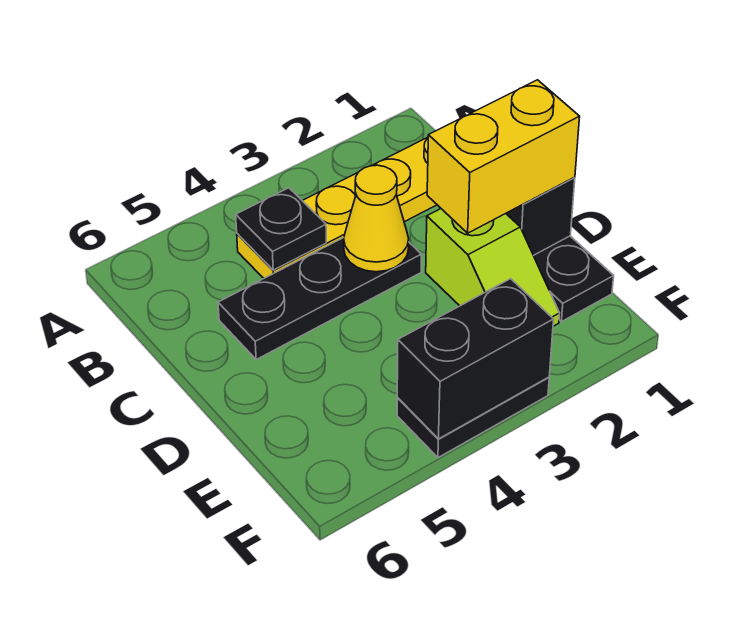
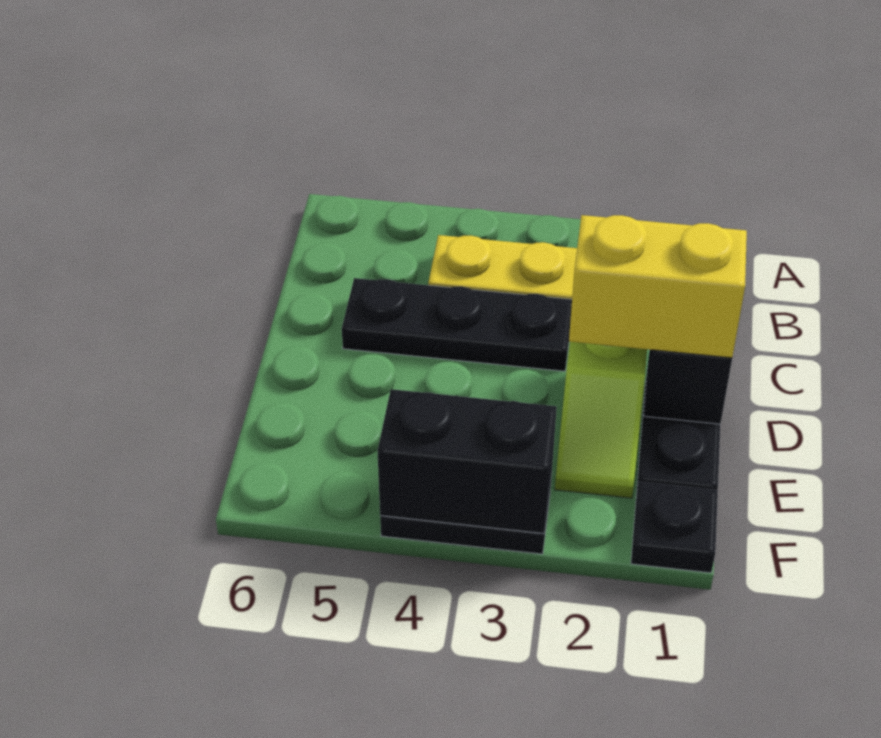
black plate B4 level 2 -> black plate F1 level 1
yellow cone C3 level 2 -> none

